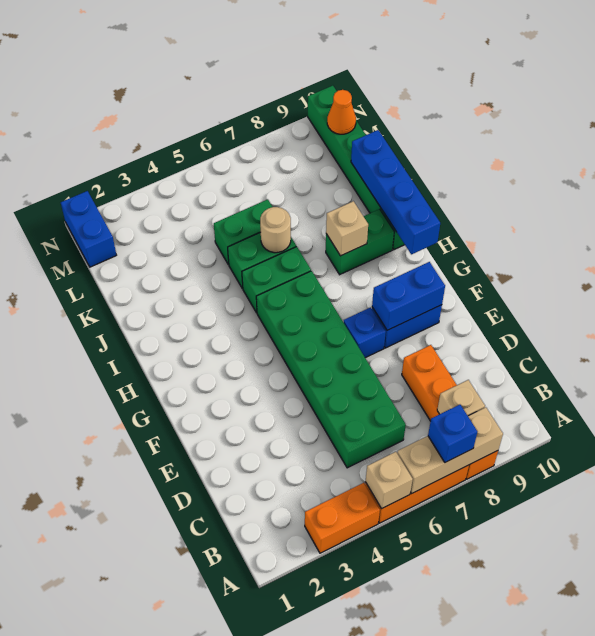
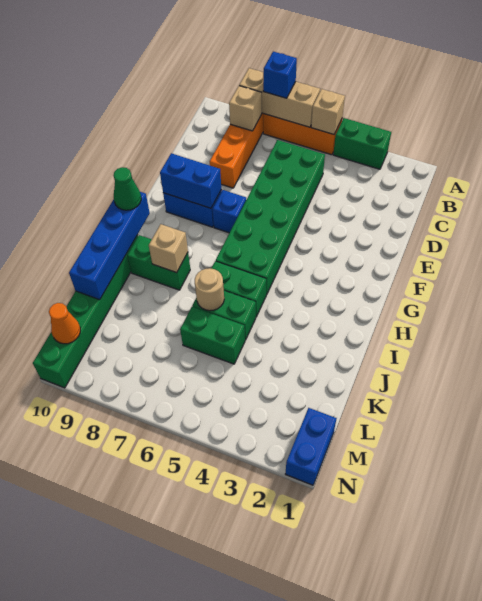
orange brick A3:A4 level 1 -> green brick A3:A4 level 1
none -> green cone H10 level 3

